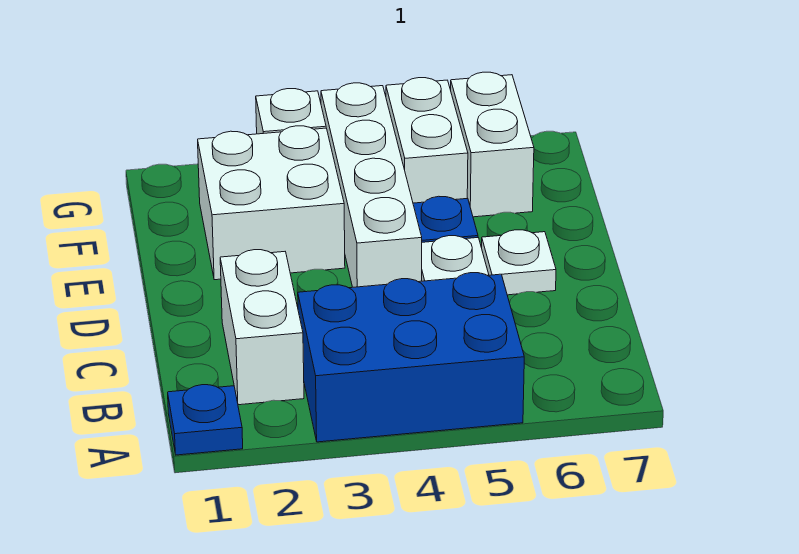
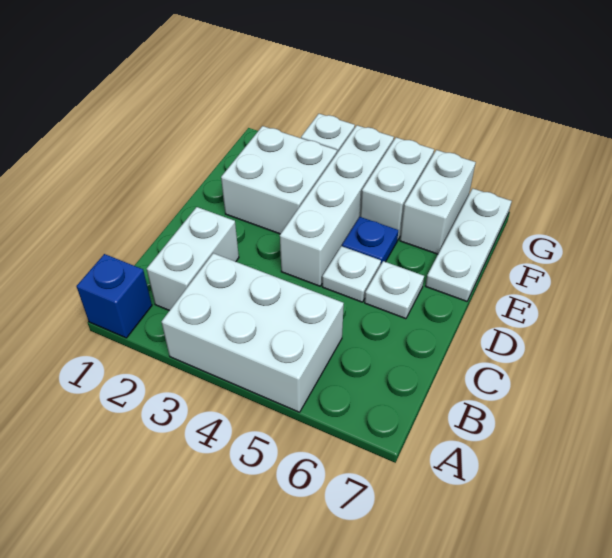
blue plate A1 level 1 -> blue brick A1 level 1
blue brick A3:B5 level 1 -> white brick A3:B5 level 1
none -> white plate E7:G7 level 1

